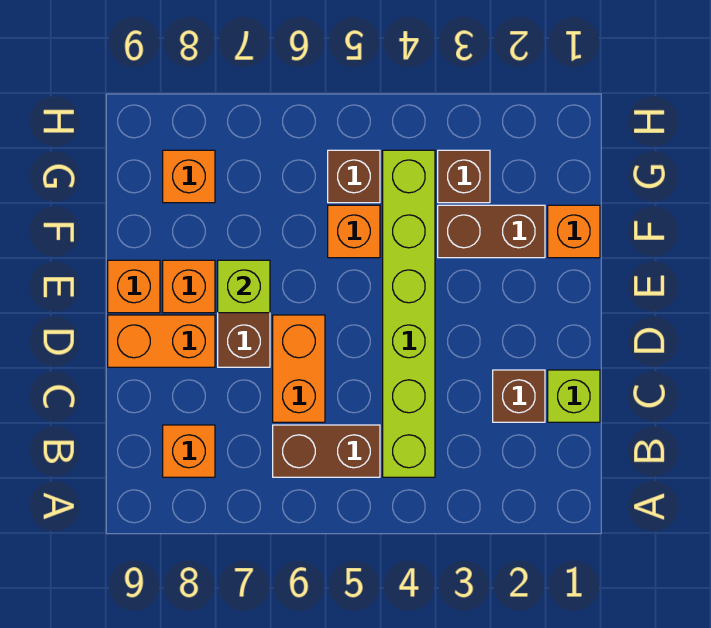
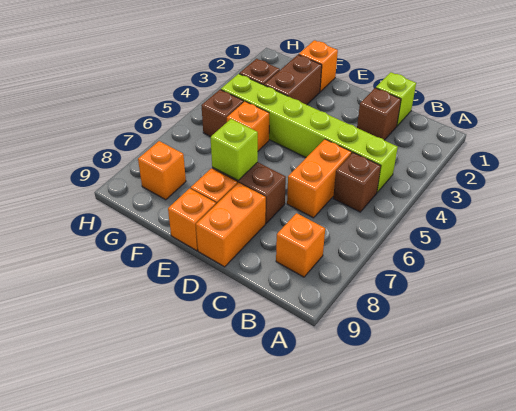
brown brick B5:B6 level 1 -> brown brick B5 level 1
orange brick C6:D6 level 1 -> orange brick C5:C6 level 1

